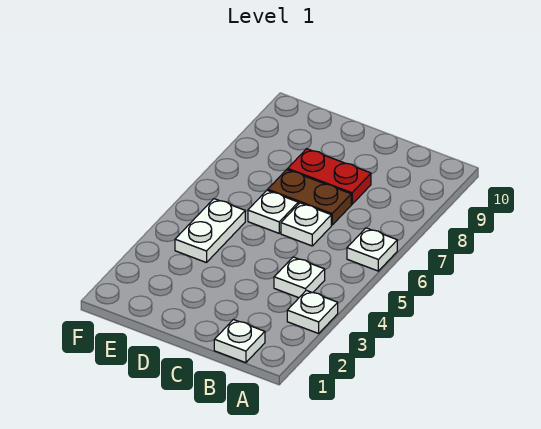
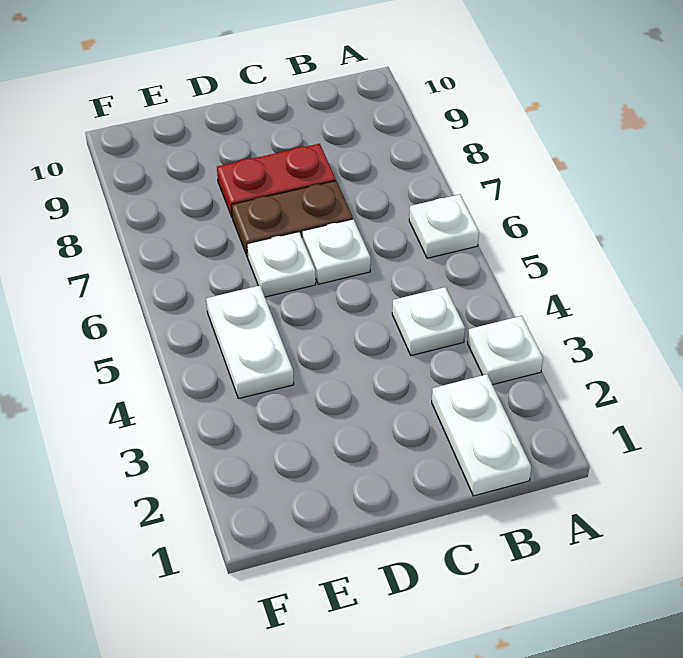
white plate B1 level 1 -> white plate B1:B2 level 1

